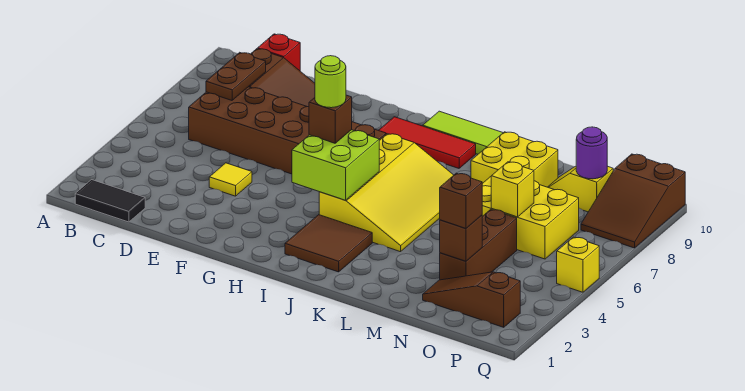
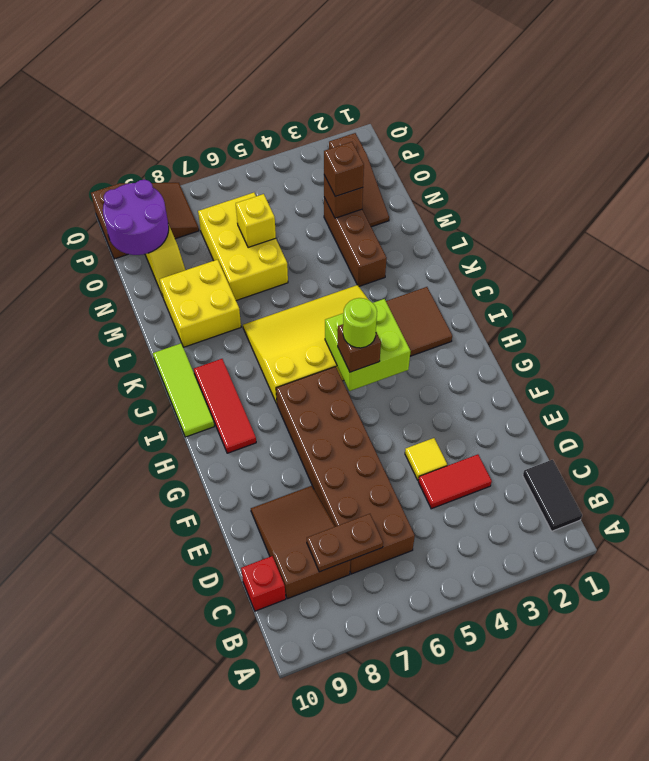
none -> red tile D3:D4 level 1
brown brick N3:N5 level 1 -> brown brick L3:N3 level 1
purple round brick O9 level 2 -> purple round brick O9:P10 level 2
yellow brick Q5 level 1 -> none

